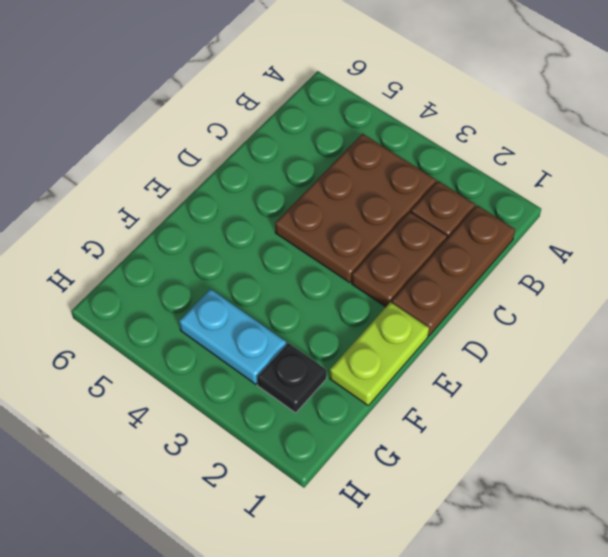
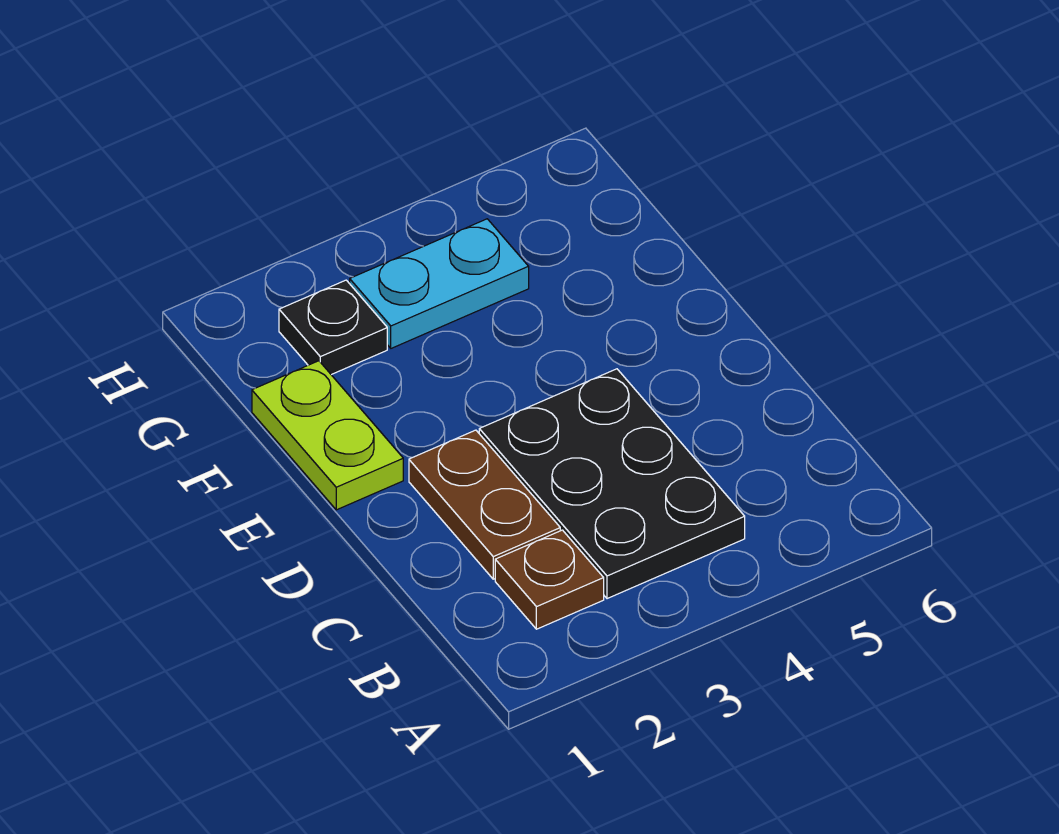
brown plate B1:D1 level 1 -> none
brown plate B3:D4 level 1 -> black plate B3:D4 level 1

